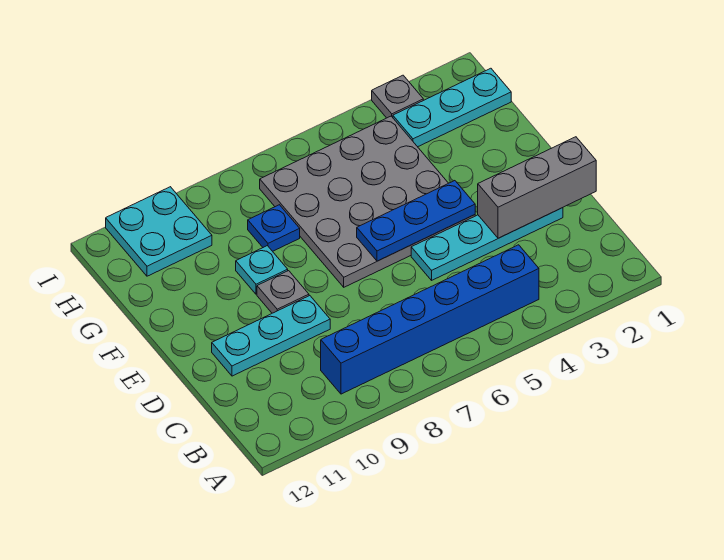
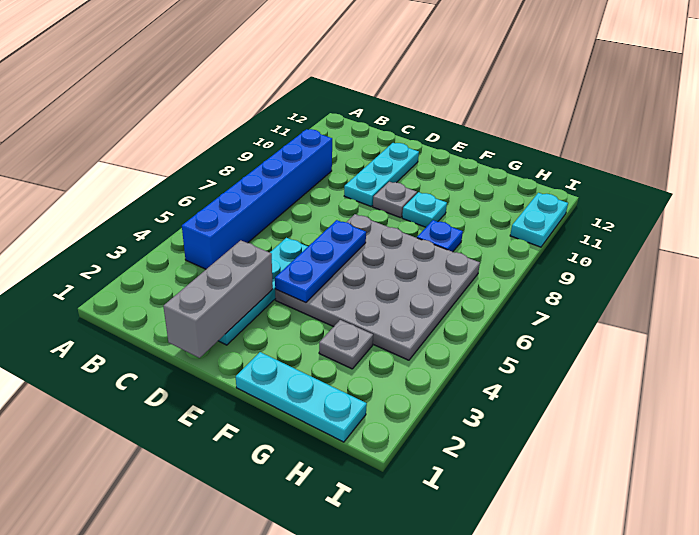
cyan plate H1:H3 level 1 -> cyan plate F1:H1 level 1
cyan plate H10:I11 level 1 -> cyan plate I10:I11 level 1
grey plate I3 level 1 -> grey plate G3 level 1

